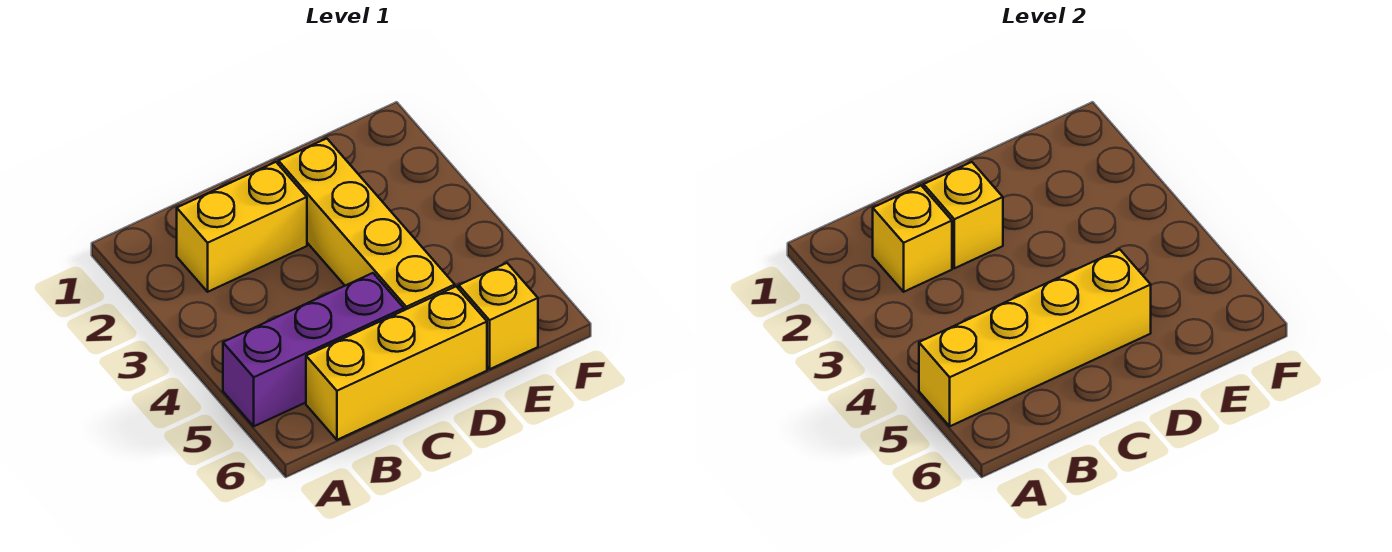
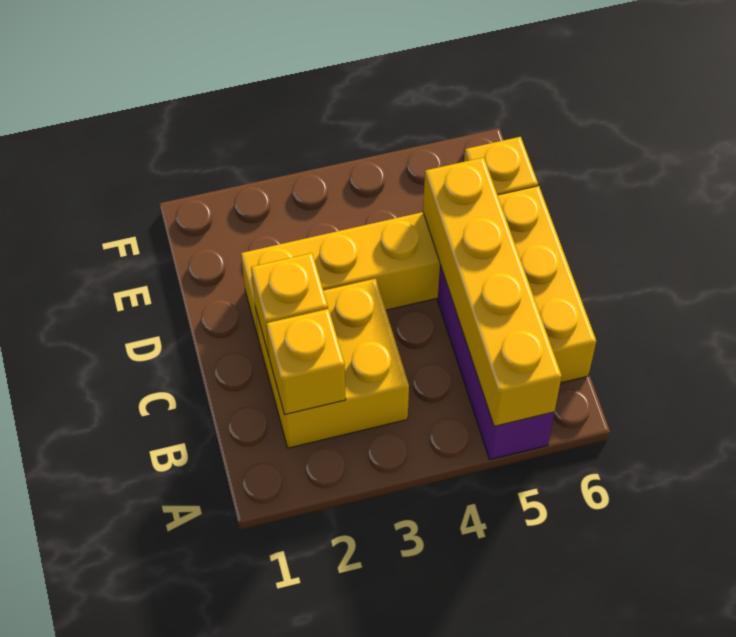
yellow brick B2:C2 level 1 -> yellow brick B2:C3 level 1

